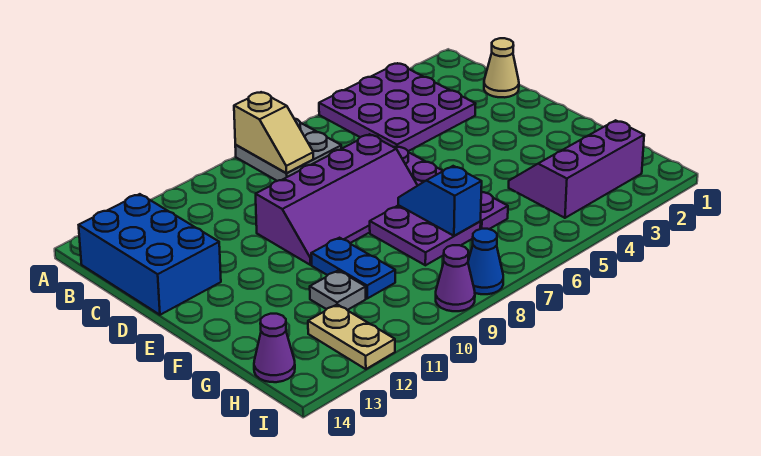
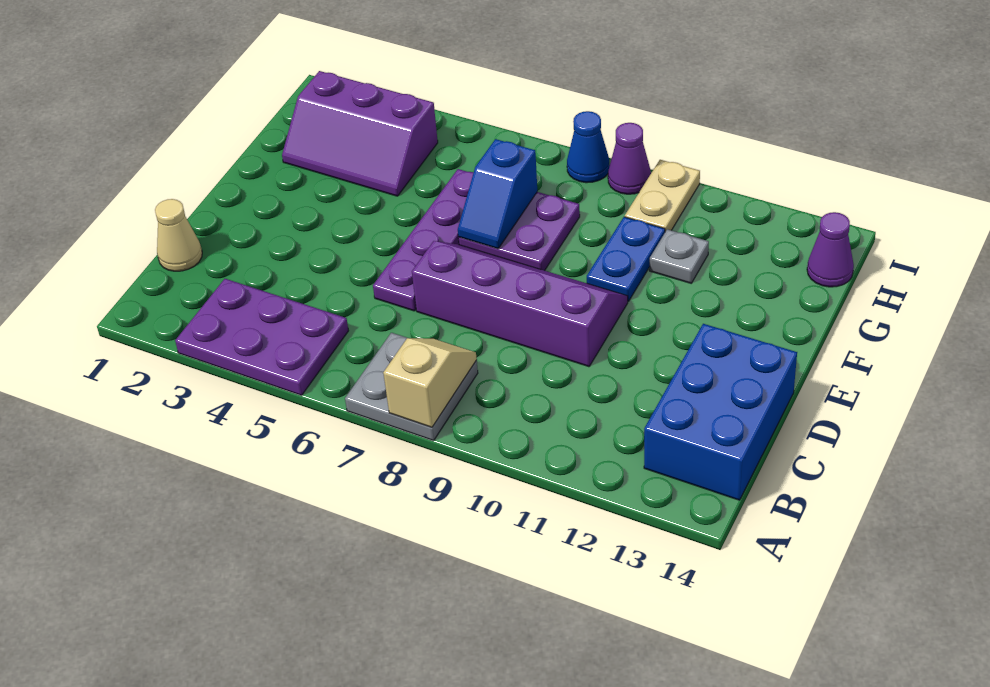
purple plate A3:C5 level 1 -> purple plate A3:B5 level 1
tan plate H12:I12 level 1 -> tan plate H10:I10 level 1

